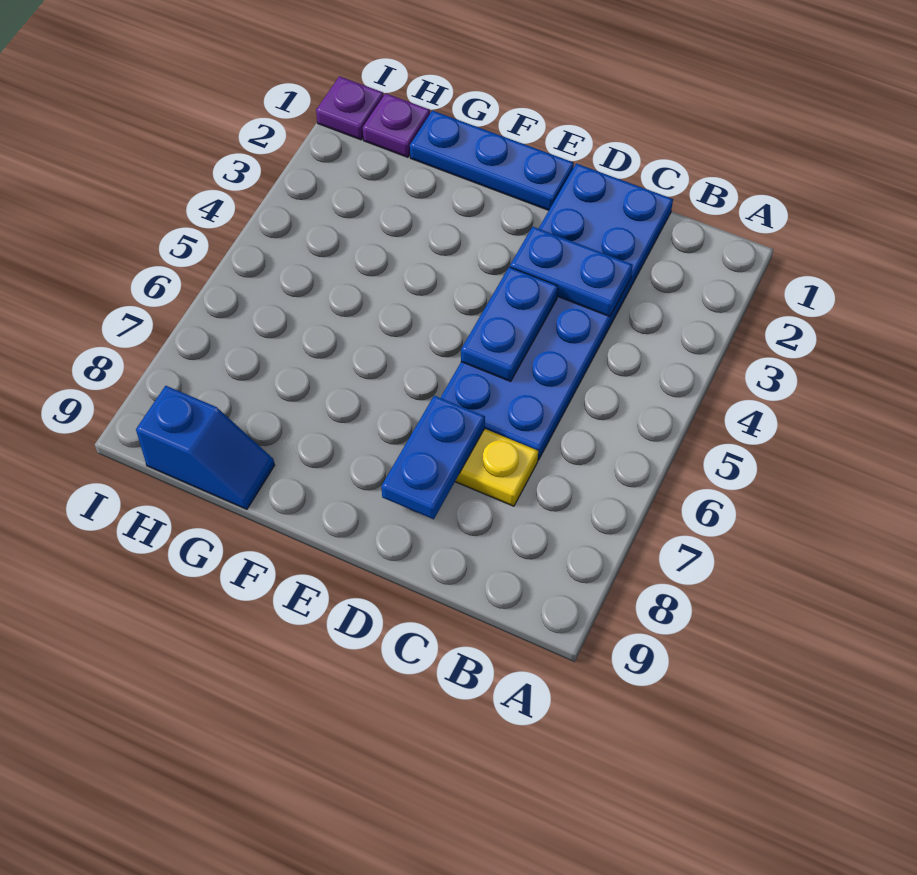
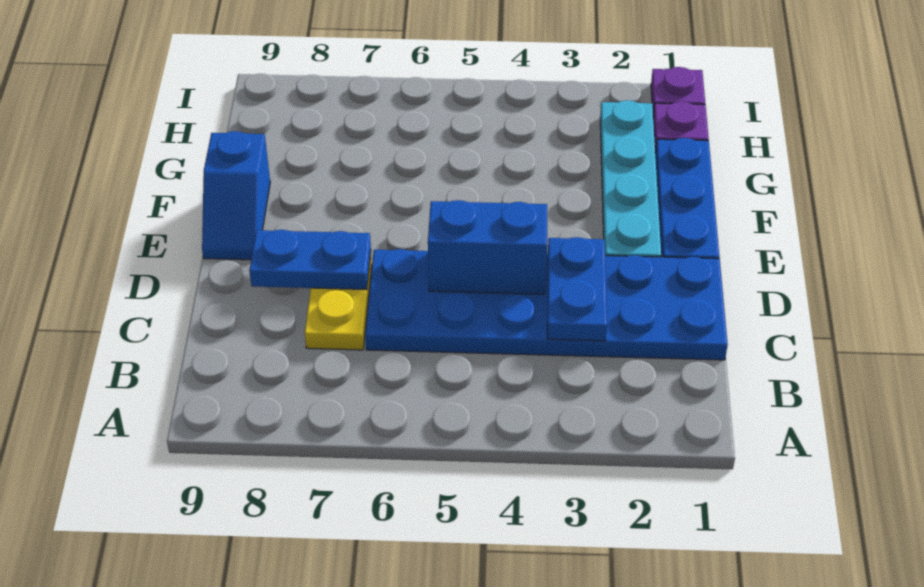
blue plate D4:D5 level 2 -> blue brick D4:D5 level 2
none -> cyan plate E2:H2 level 1
blue slope G9:H9 level 1 top H -> blue slope E9:F9 level 1 top F

